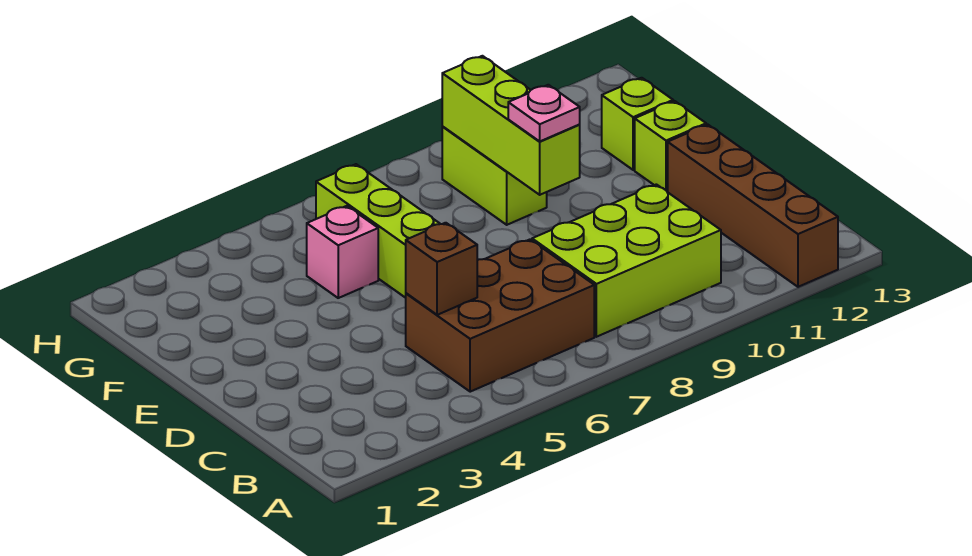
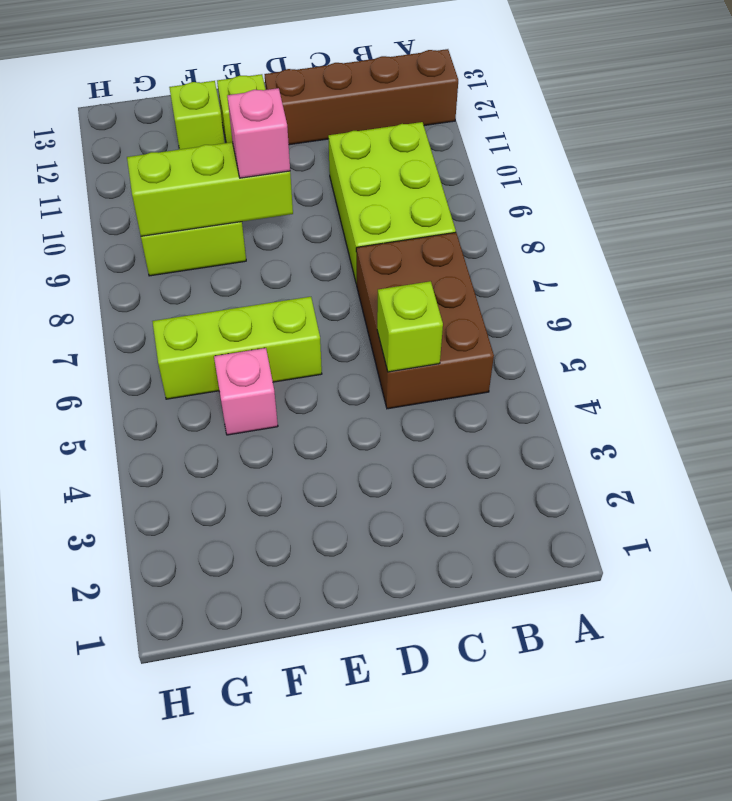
brown brick C5 level 2 -> lime brick C5 level 2
pink plate E9 level 3 -> pink brick E9 level 3

